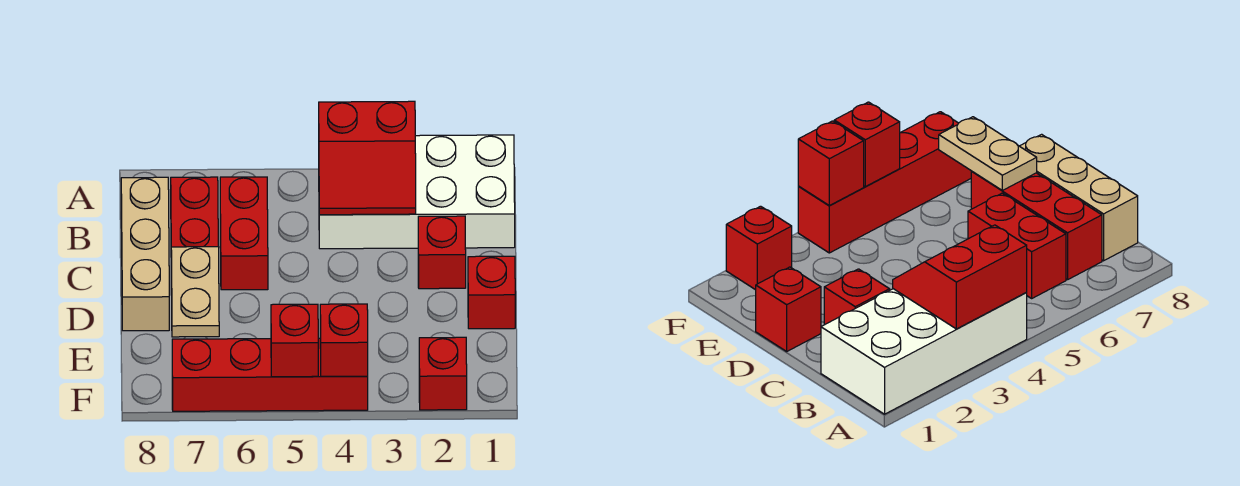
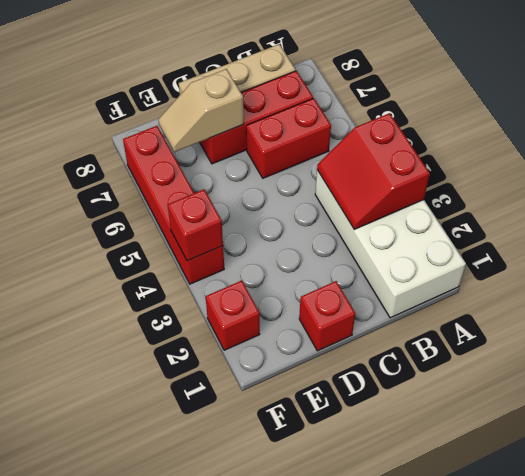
red brick C2 level 1 -> none
tan plate D7:E7 level 2 -> tan slope D7:E7 level 2 top D
red brick F5 level 2 -> none

